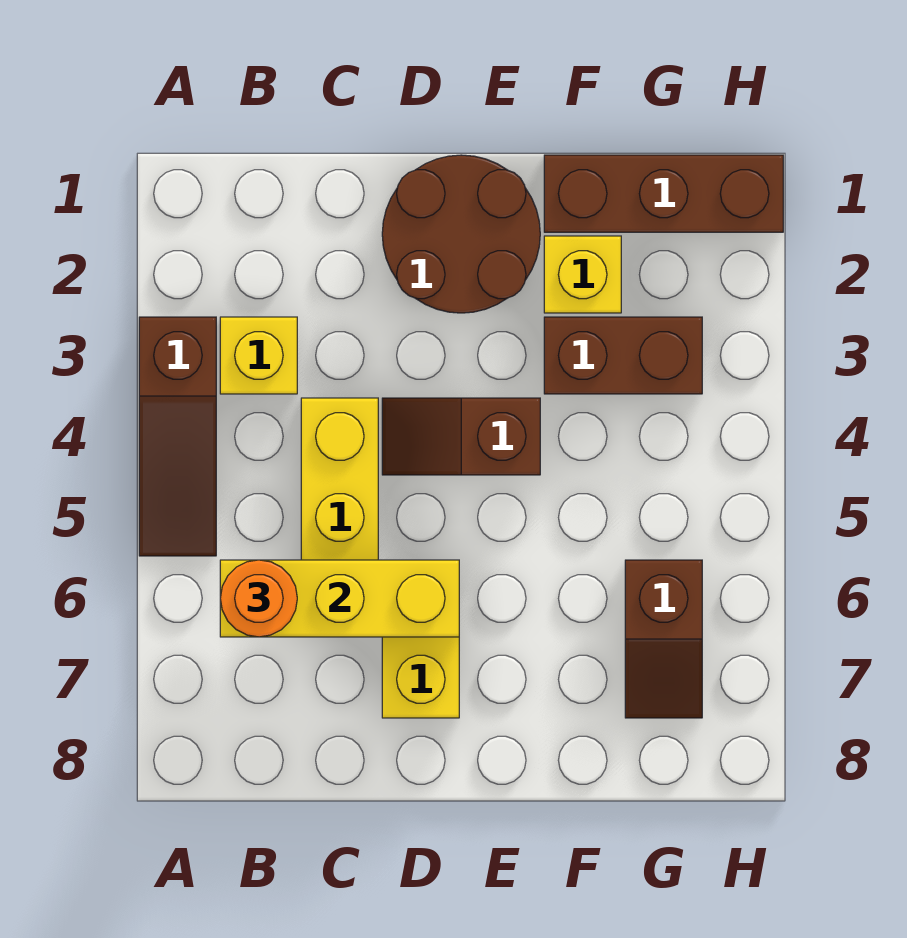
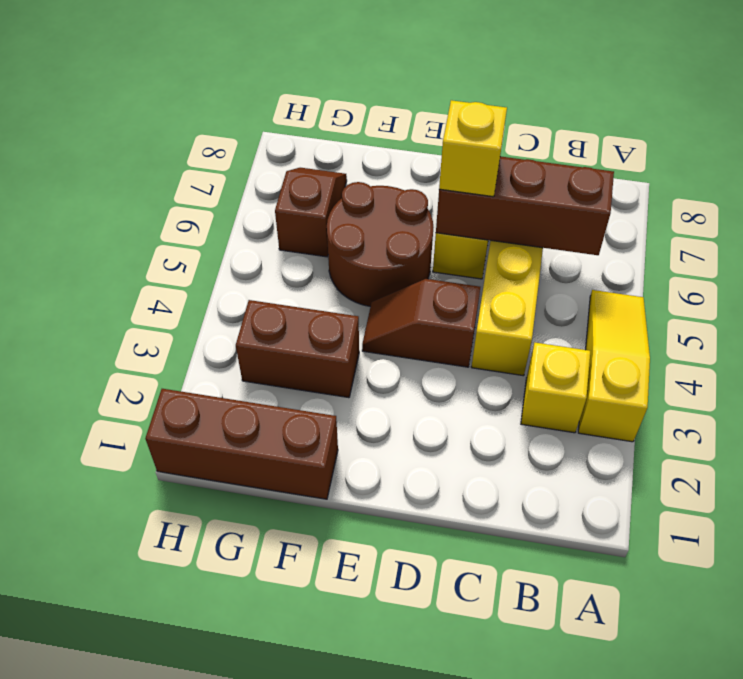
brown slope A3:A5 level 1 top 3 -> yellow slope A3:A5 level 1 top 3
yellow brick B6:D6 level 2 -> brown brick B6:D6 level 2
orange round brick B6 level 3 -> none
brown round brick D1:E2 level 1 -> brown round brick E5:F6 level 1
brown slope D4:E4 level 1 top E -> brown slope D4:E4 level 1 top D
yellow brick F2 level 1 -> yellow brick D6 level 3

